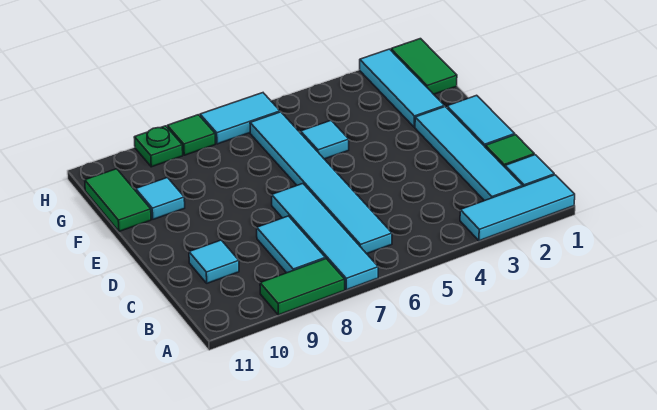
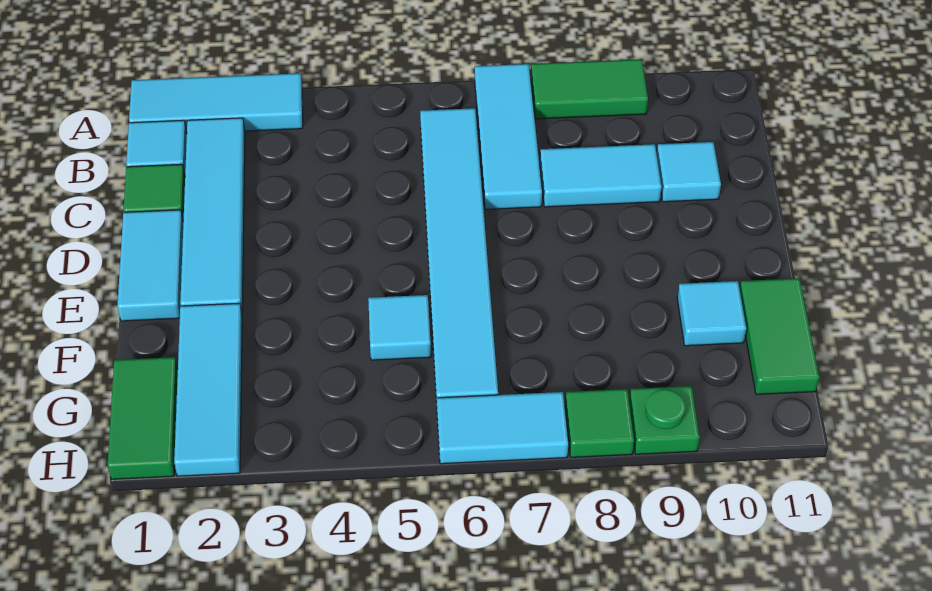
cyan tile A7:D7 level 1 -> cyan tile A7:C7 level 1
cyan tile B8:C8 level 1 -> cyan tile C8:C9 level 1

